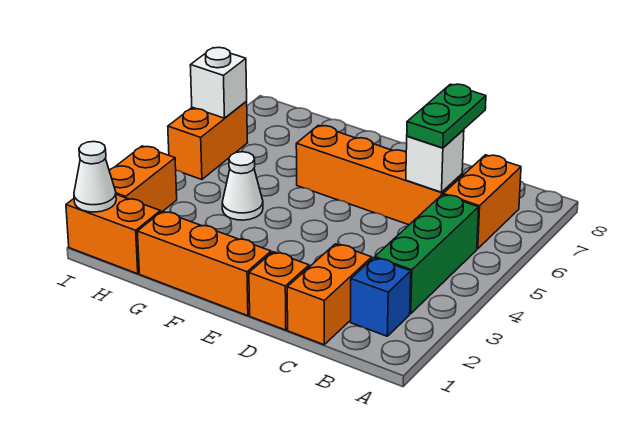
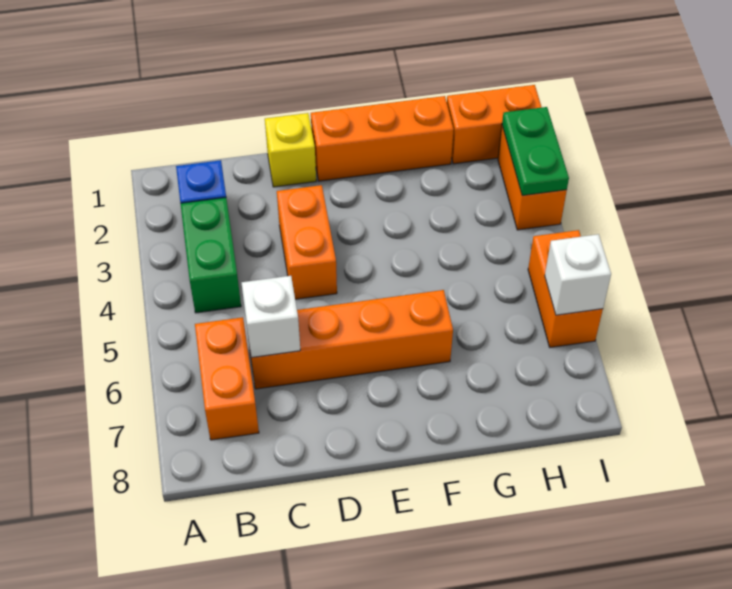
green brick B3:B5 level 1 -> green brick B3:B4 level 1
orange brick C1:C2 level 1 -> orange brick D3:D4 level 1
green plate C6:C7 level 3 -> green plate I2:I3 level 2
orange brick D1 level 1 -> yellow brick D1 level 1
white cone G4 level 1 -> none
white cone I1 level 2 -> none

